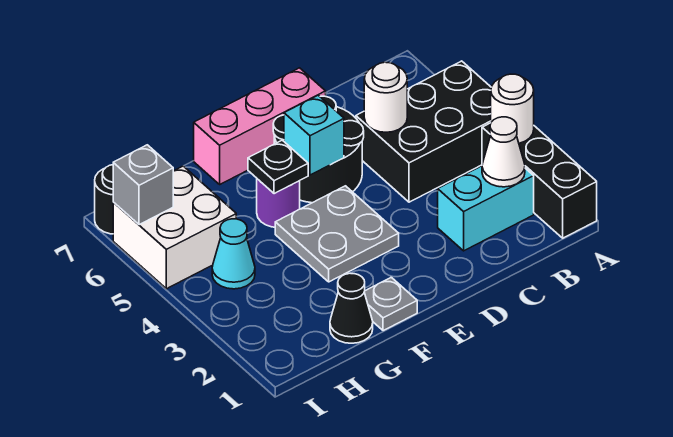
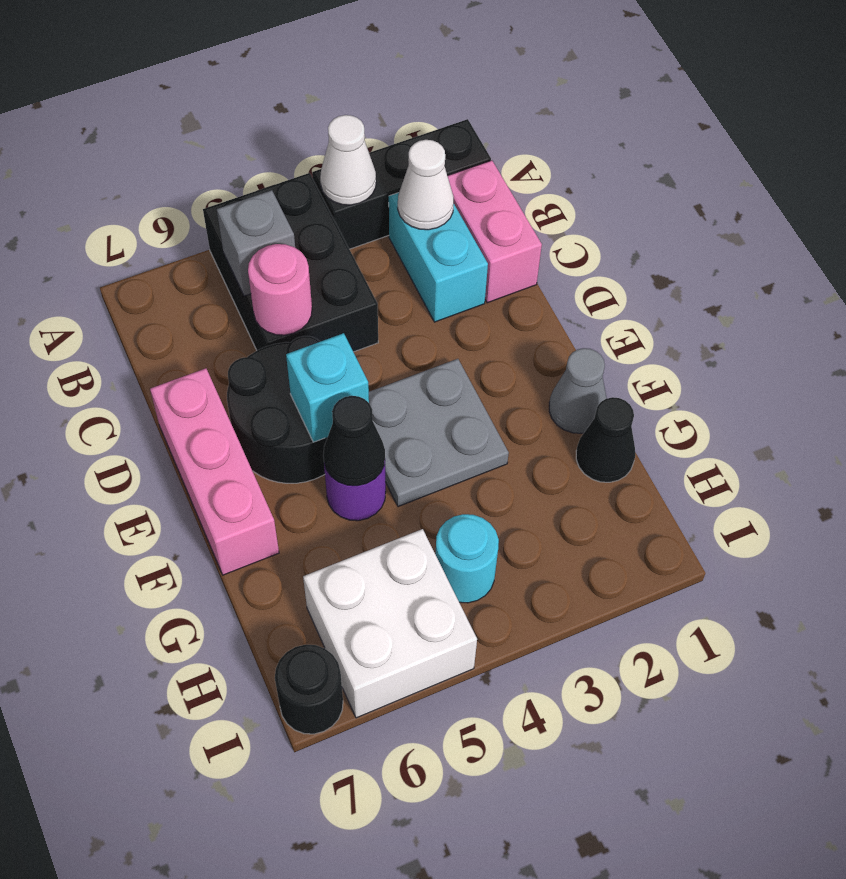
white round brick A3 level 2 -> white cone A3 level 2
none -> pink brick B1:C1 level 1
white round brick C5 level 2 -> pink round brick C5 level 2
grey plate F1 level 1 -> grey cone F1 level 1
black plate F5 level 2 -> black cone F5 level 2
cyan cone H4 level 1 -> cyan round brick H4 level 1
grey brick I6 level 2 -> grey brick B5 level 2

